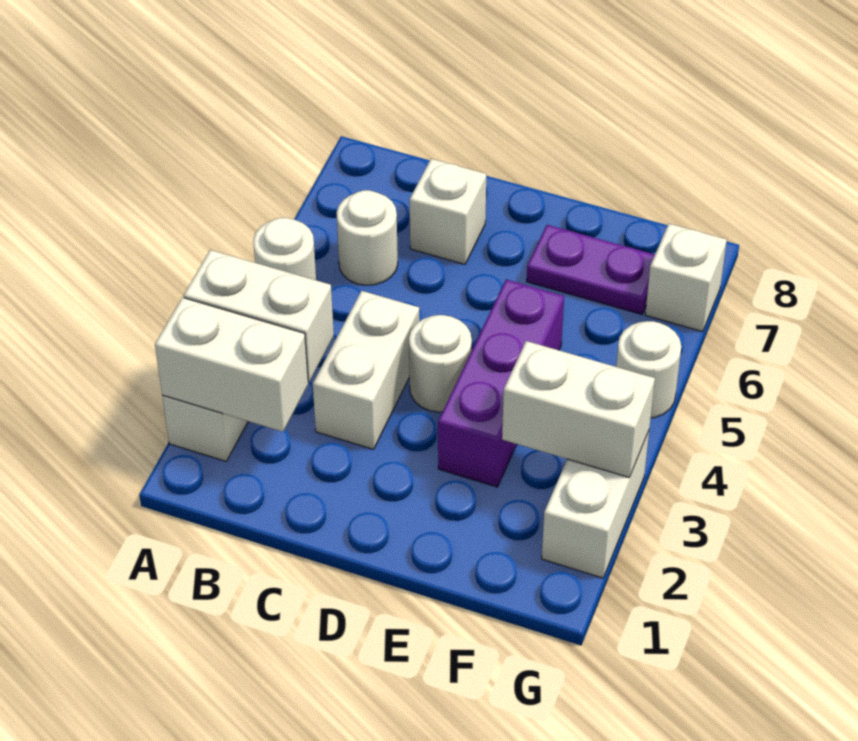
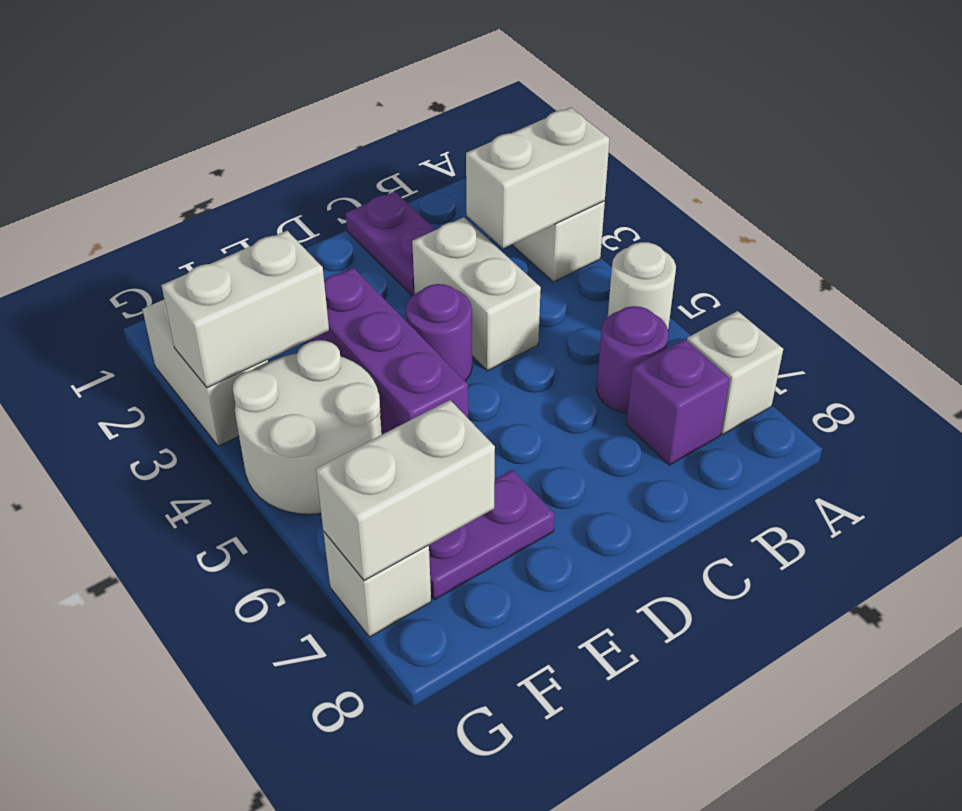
white brick A2:B2 level 2 -> white brick F7:G7 level 2
white round brick B6 level 1 -> purple round brick B6 level 1
none -> purple brick B7 level 1
none -> purple plate C1:C2 level 1
white brick C7 level 1 -> white brick A7 level 1
white round brick D4 level 1 -> purple round brick D4 level 1
white round brick G5 level 1 -> white round brick F4:G5 level 1

